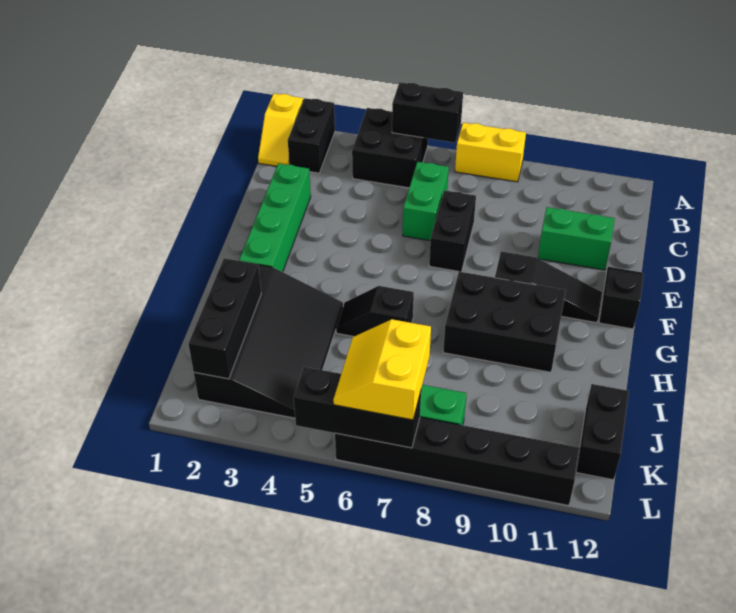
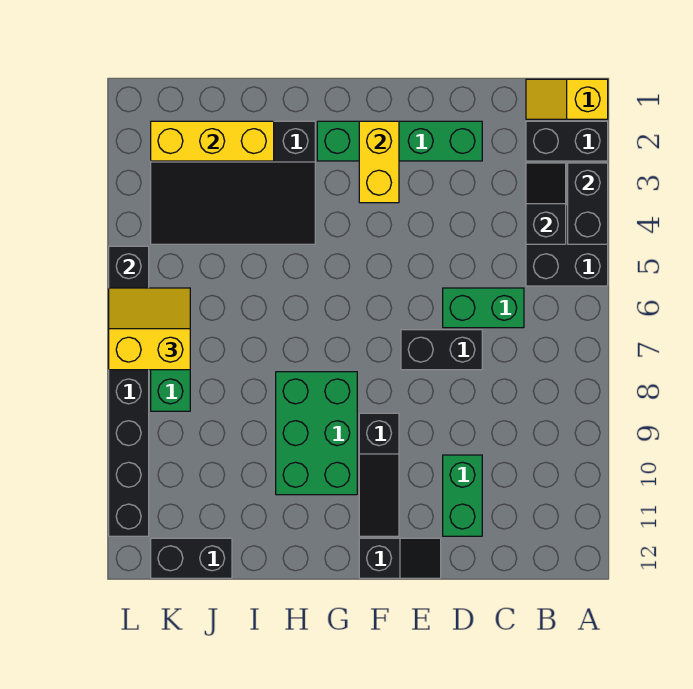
black brick A5:A6 level 2 -> black brick A3:A4 level 2
yellow brick A7:A8 level 1 -> yellow brick F2:F3 level 2
black brick G8:H10 level 1 -> green brick G8:H10 level 1
black slope H5:H6 level 1 top 6 -> black slope B3:B4 level 2 top 4
black brick I2:K2 level 2 -> yellow brick I2:K2 level 2

